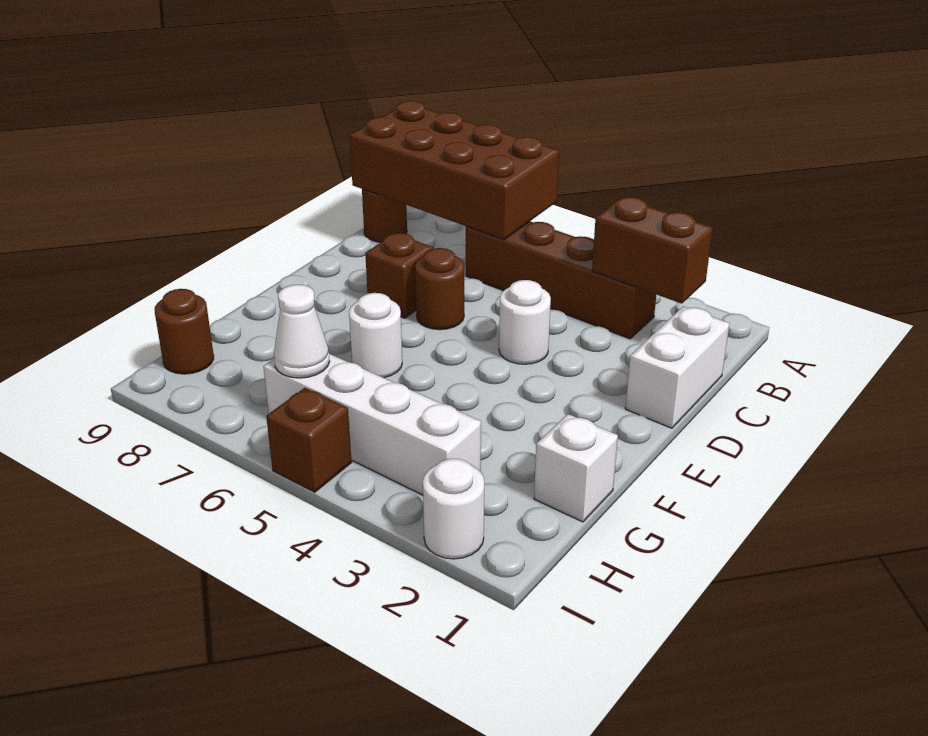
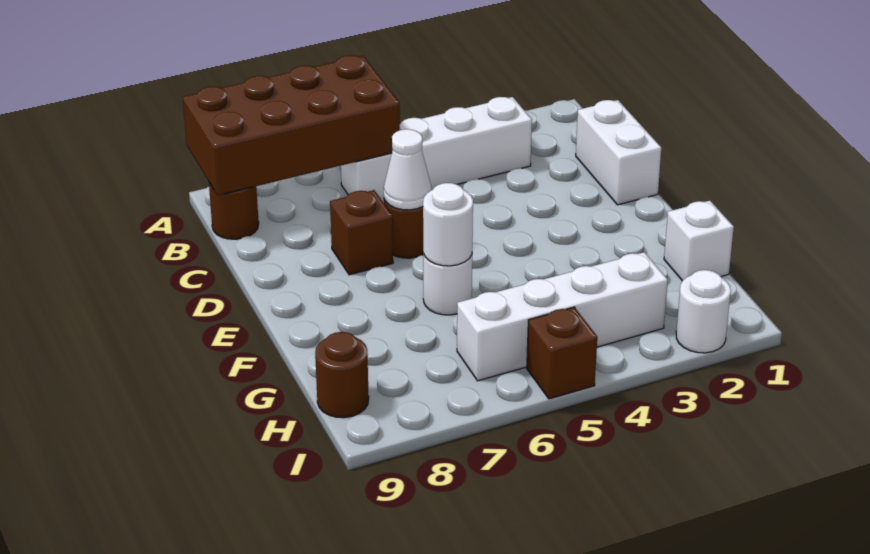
brown brick B2:B3 level 2 -> none
brown brick B3:B6 level 1 -> white brick B3:B6 level 1
white round brick D4 level 1 -> white round brick F6 level 2
white cone H6 level 2 -> white cone D6 level 2

